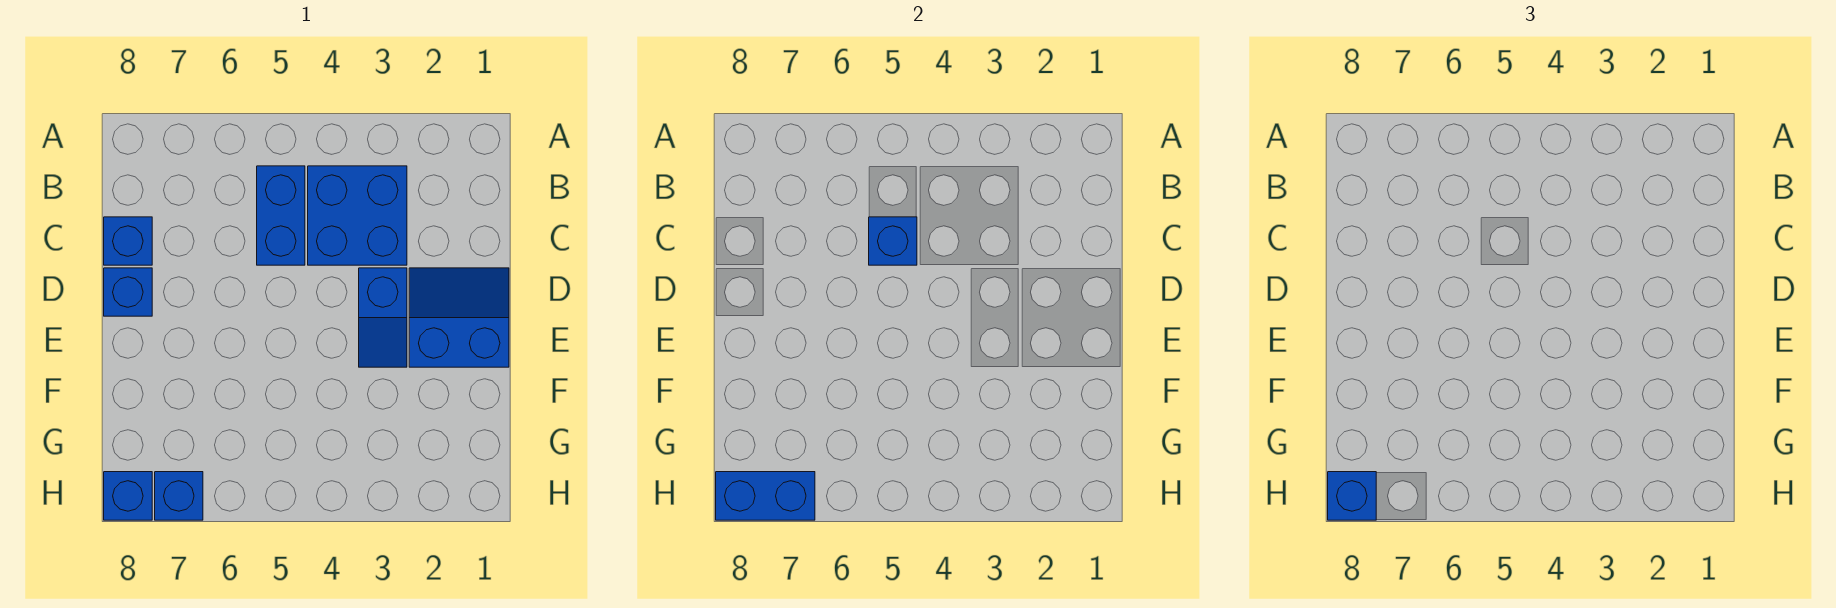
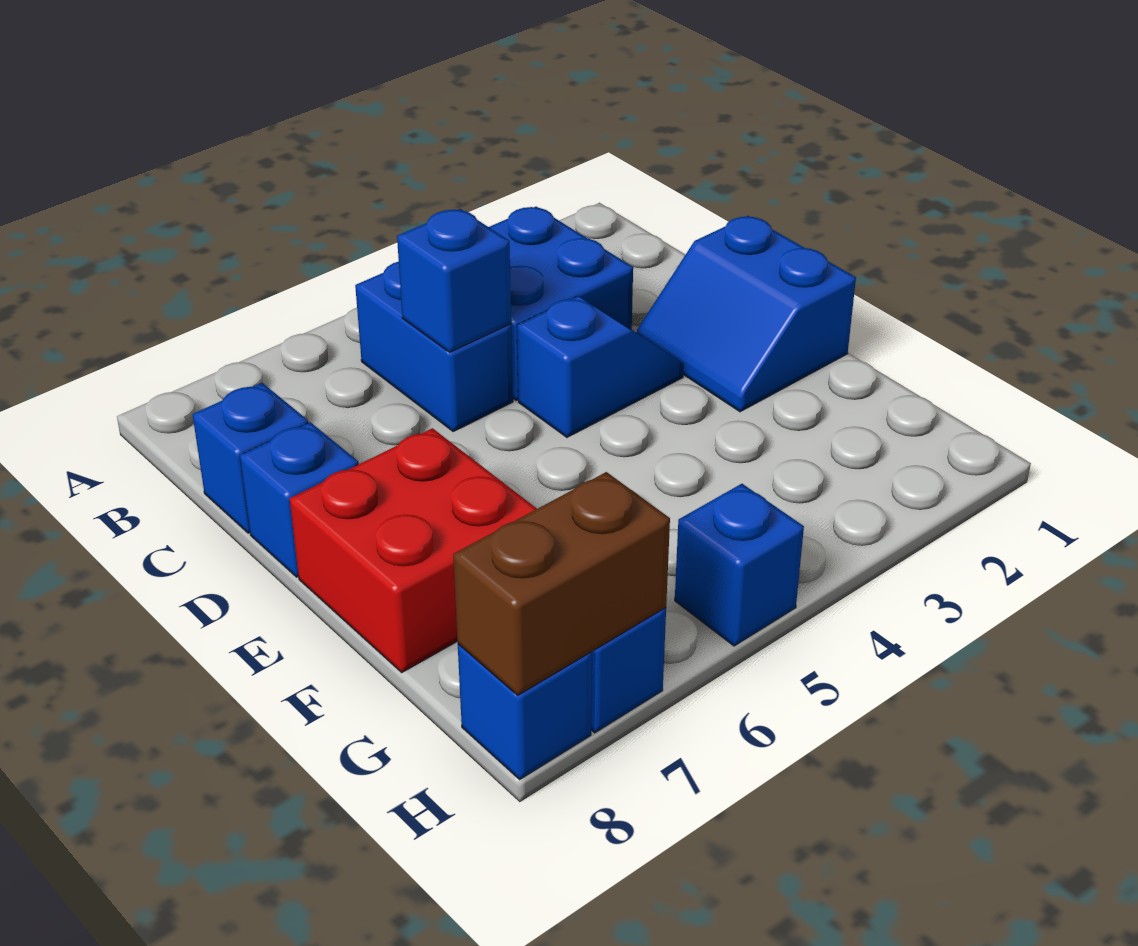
blue slope D1:E2 level 1 top E -> blue slope D1:E2 level 1 top 1
blue slope D3:E3 level 1 top D -> blue slope D3:D4 level 1 top 4
none -> red brick E7:F8 level 1
blue brick H7:H8 level 2 -> brown brick H7:H8 level 2
blue brick H8 level 3 -> blue brick H5 level 1

